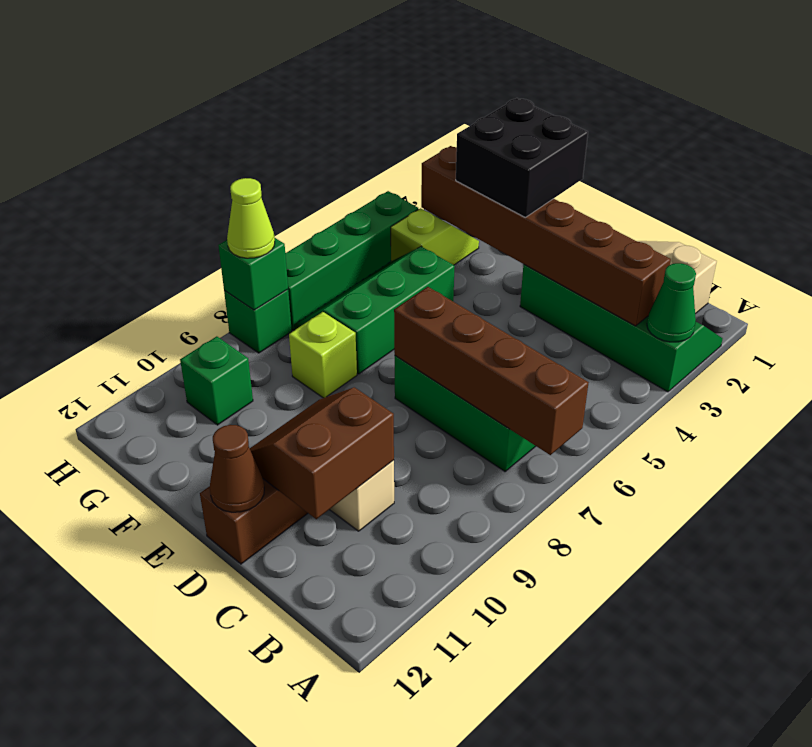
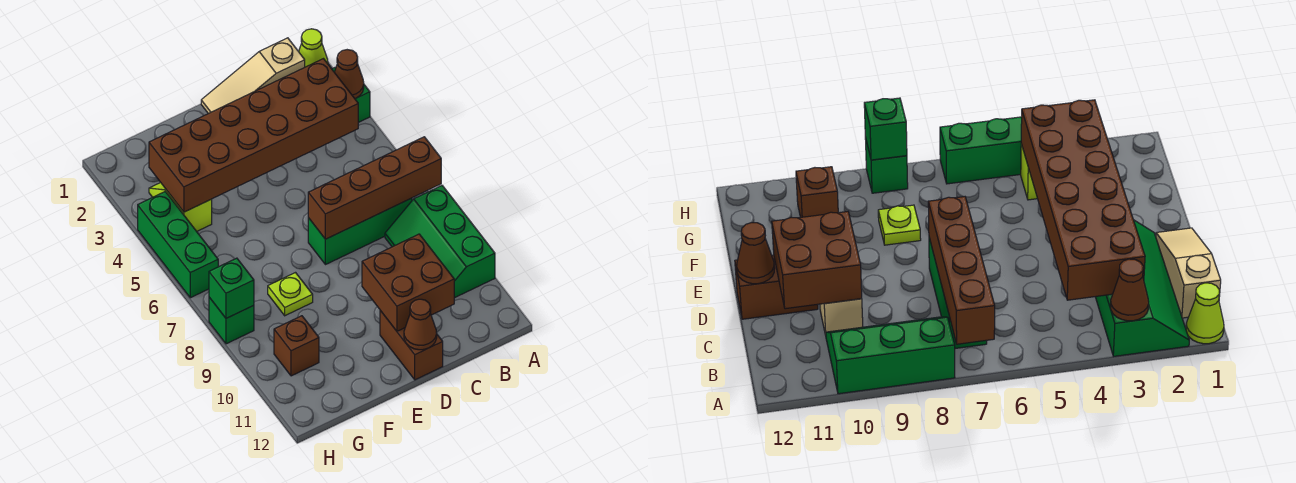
green cone A3 level 2 -> brown cone A3 level 2
brown brick B3:G3 level 2 -> brown brick B3:G4 level 2
brown slope C10:D11 level 2 top C -> brown brick C10:D11 level 2
black brick E2:F3 level 3 -> none
green slope F5:G7 level 1 top F -> green slope A8:B10 level 1 top A
lime brick F8 level 1 -> lime plate F8 level 1
green brick G10 level 1 -> brown brick G10 level 1
green brick H4:H7 level 1 -> green brick H4:H6 level 1
lime cone H8 level 3 -> lime cone A1 level 1

